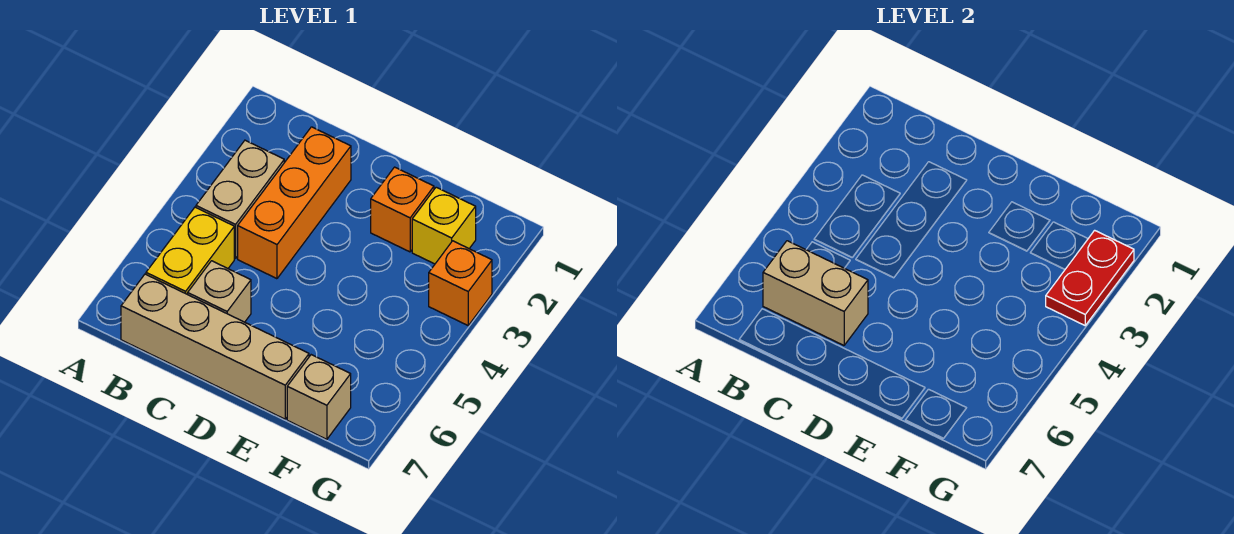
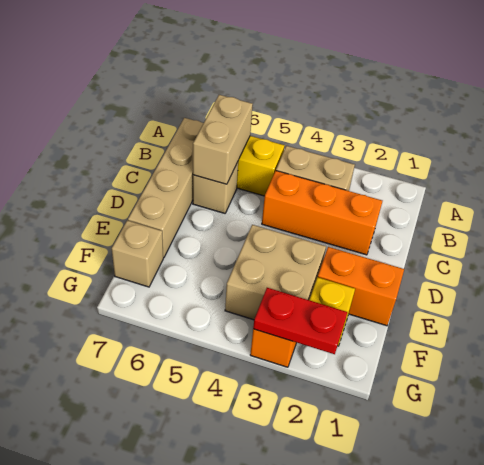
orange brick E2 level 1 -> orange brick E1:E2 level 1
none -> tan brick E3:F4 level 1

